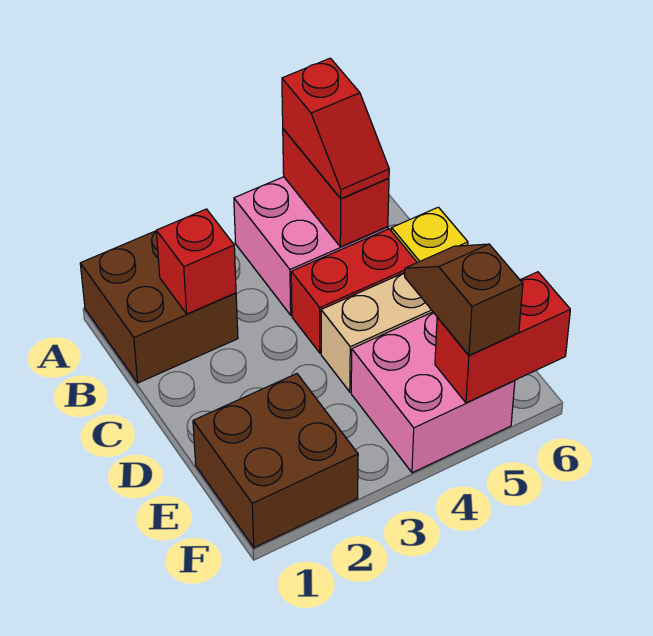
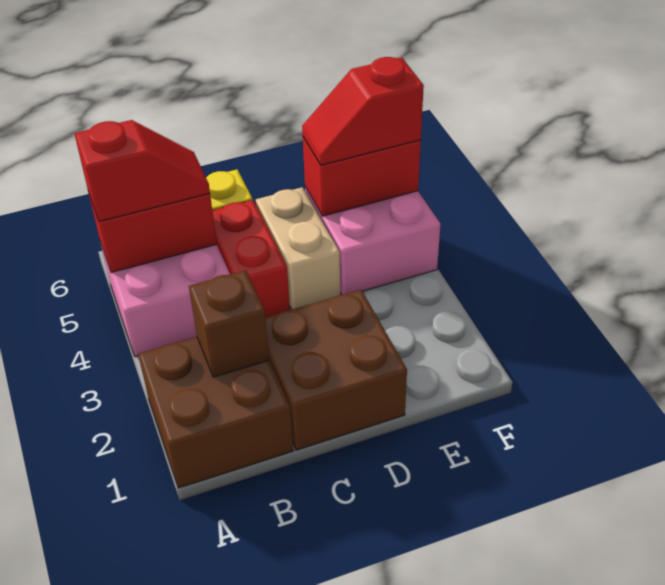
red brick B2 level 2 -> brown brick B2 level 2
brown brick E1:F2 level 1 -> brown brick C1:D2 level 1
brown slope E5:F5 level 3 top F -> red slope E5:F5 level 3 top F
red brick F5:F6 level 2 -> red brick E5:F5 level 2

